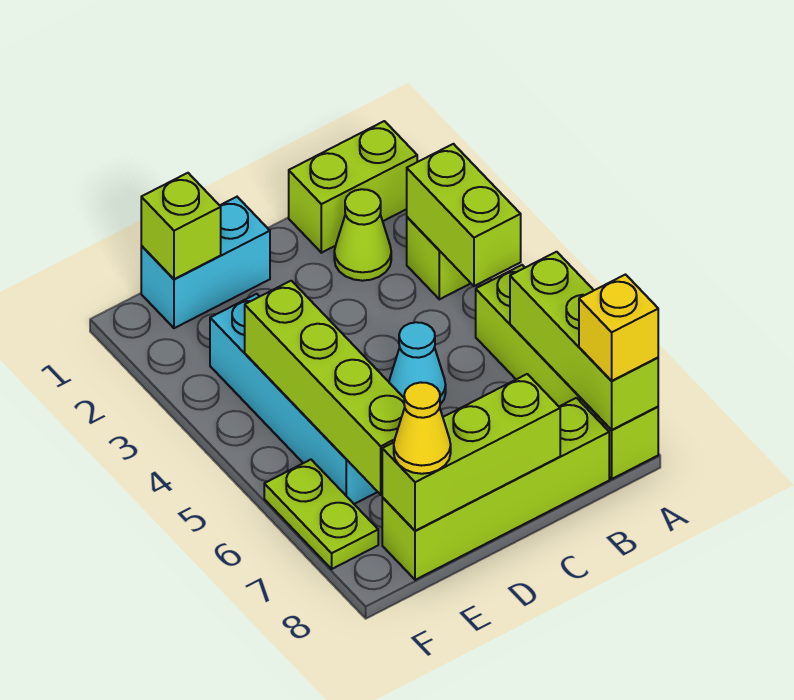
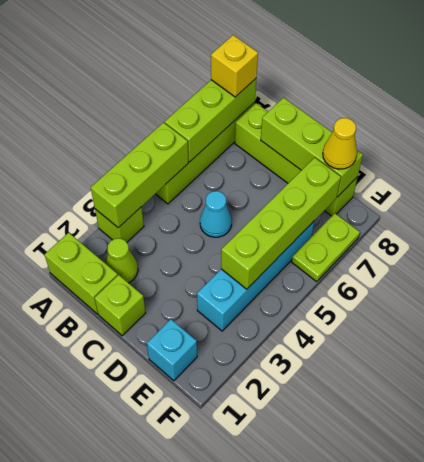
lime brick A3:A4 level 2 -> lime brick A3:A5 level 2
cyan brick D1:E1 level 1 -> cyan brick E1 level 1
lime brick E1 level 2 -> lime brick C1 level 1

